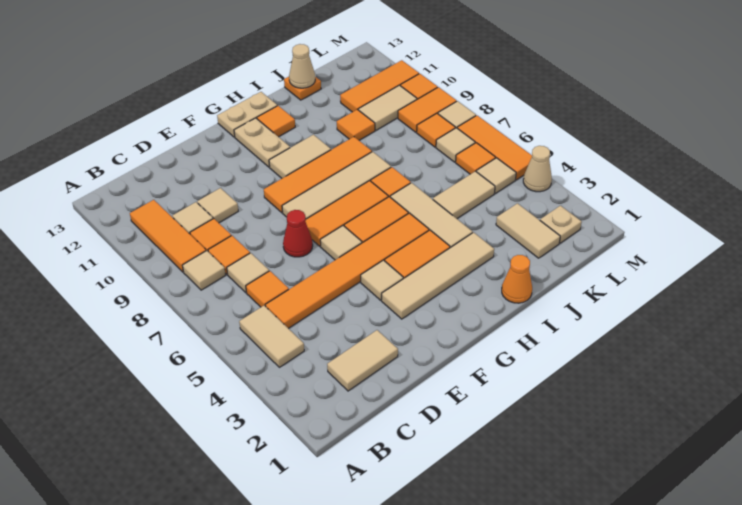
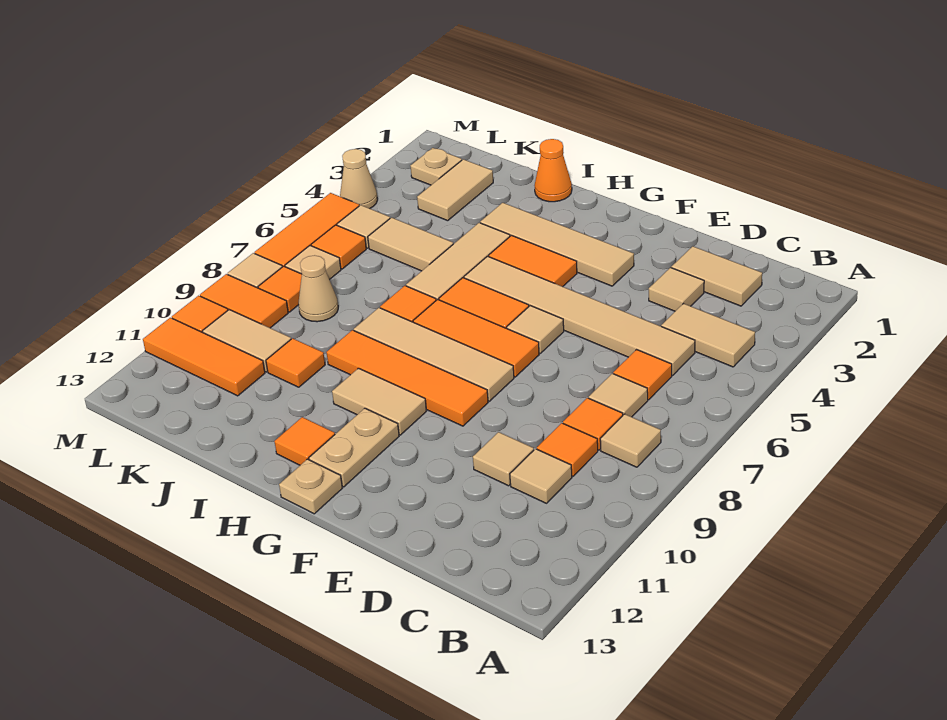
tan tile B4:B5 level 1 -> tan tile B4:C4 level 1
orange tile B9:B11 level 1 -> none
orange tile C5:H5 level 1 -> tan tile C5:H5 level 1
red cone E7 level 1 -> none
tan tile F4 level 1 -> tan tile D3 level 1
tan plate G13:H13 level 1 -> tan plate G13 level 1
orange plate J13 level 1 -> none
tan cone J13 level 2 -> tan cone K8 level 1

